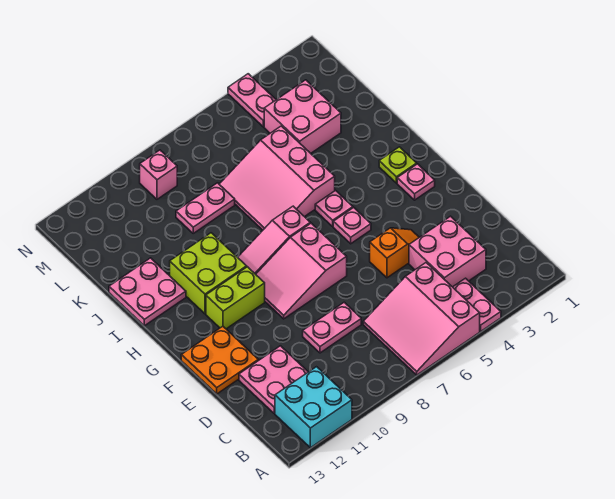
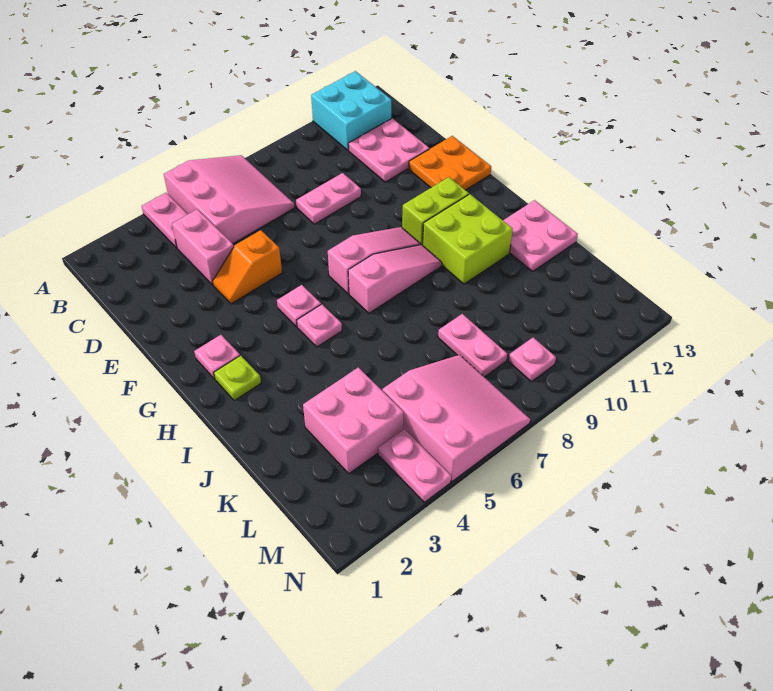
pink brick C3:D4 level 1 -> pink brick C4:D4 level 1
pink slope F7:G9 level 1 top 7 -> pink slope G7:G9 level 1 top 7
pink slope I5:K7 level 1 top 5 -> pink slope L5:N7 level 1 top 5
pink plate K8:K9 level 1 -> pink plate K8:L8 level 1
pink brick M9 level 1 -> pink plate M9 level 1

